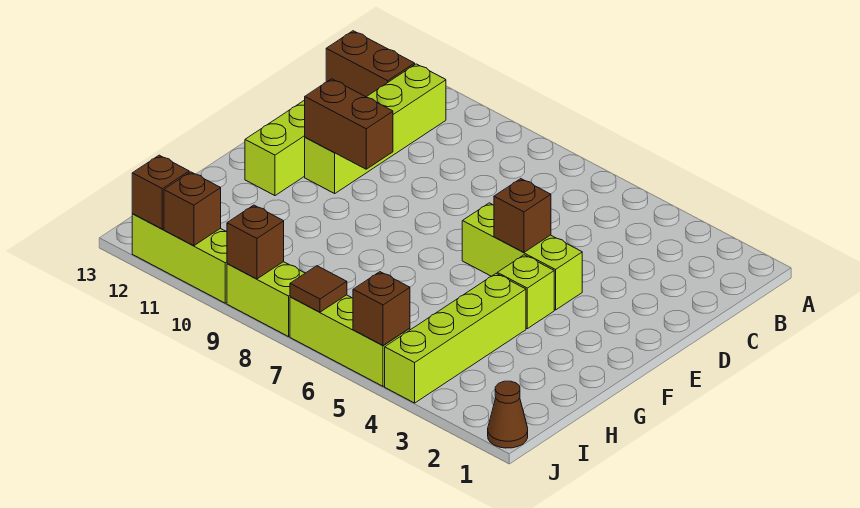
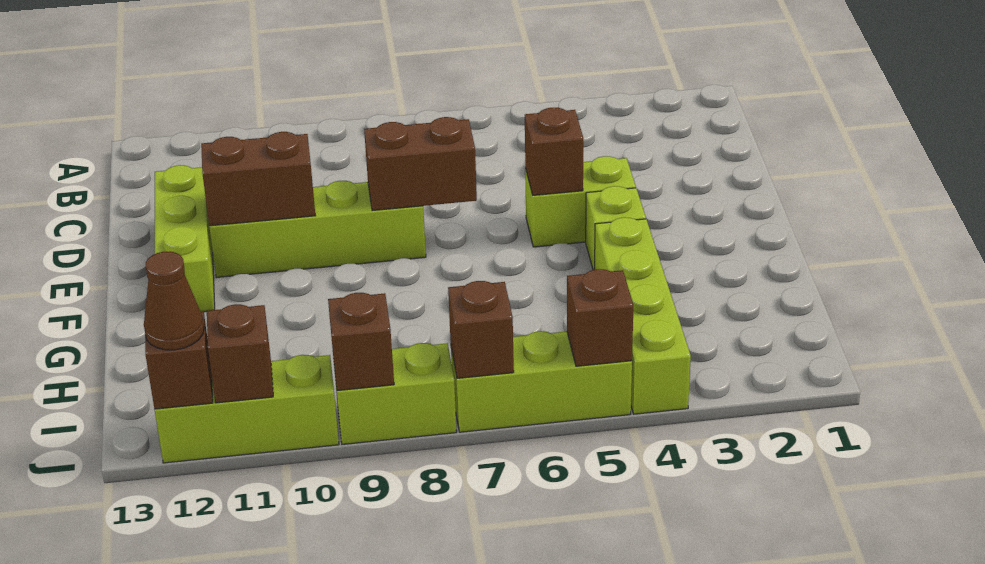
lime brick B11:E11 level 1 -> lime brick E8:E11 level 1
brown brick B12:B13 level 1 -> brown brick E7:E8 level 2
lime brick E4:E6 level 1 -> lime brick E4:E5 level 1
brown cone J1 level 1 -> brown cone J12 level 3
brown tile J7 level 2 -> brown brick J7 level 2

